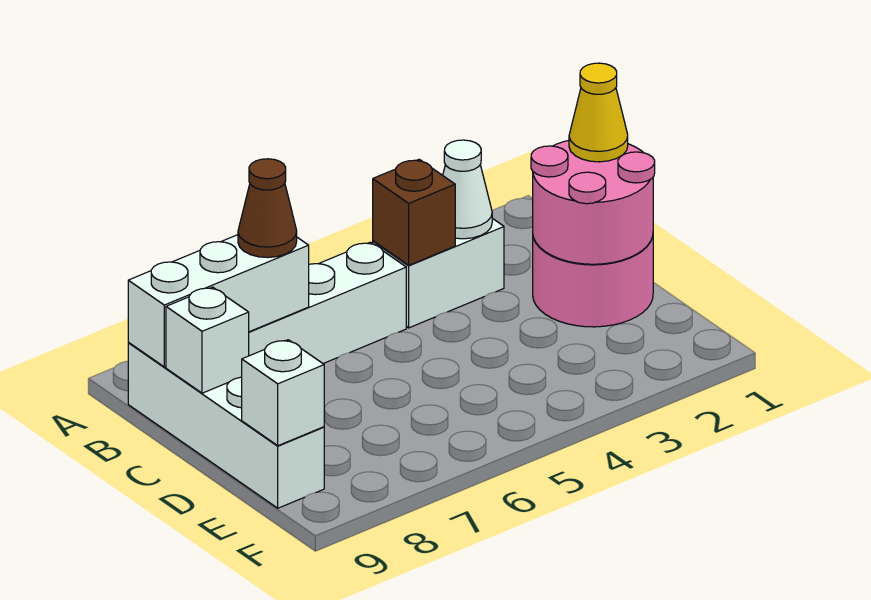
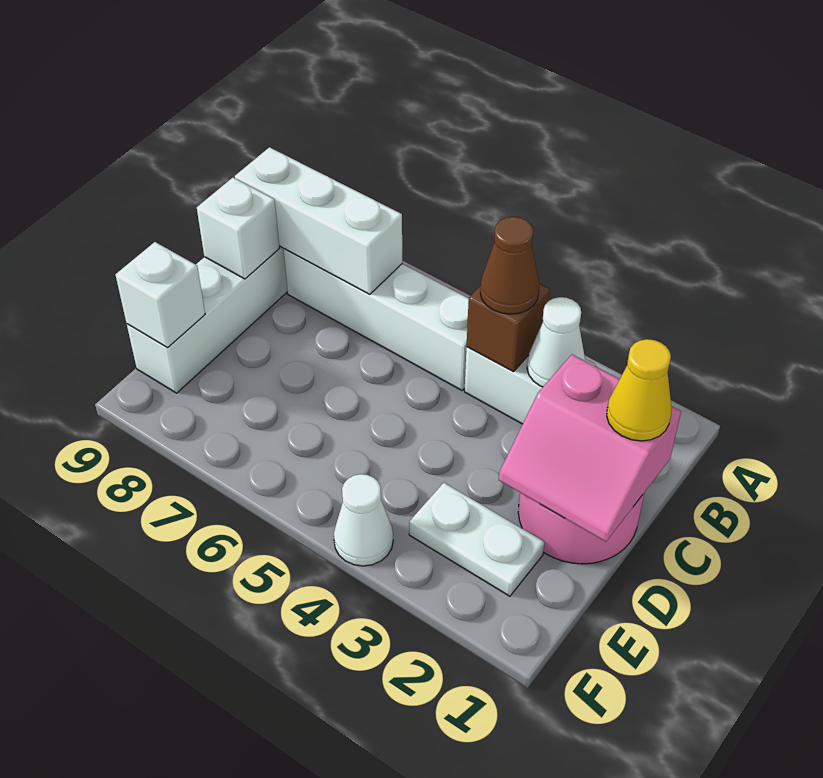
brown cone B7 level 3 -> brown cone B4 level 3
pink round brick C1:D2 level 2 -> pink slope C1:D2 level 2 top C
none -> white plate E2:E3 level 1
none -> white cone F4 level 1

